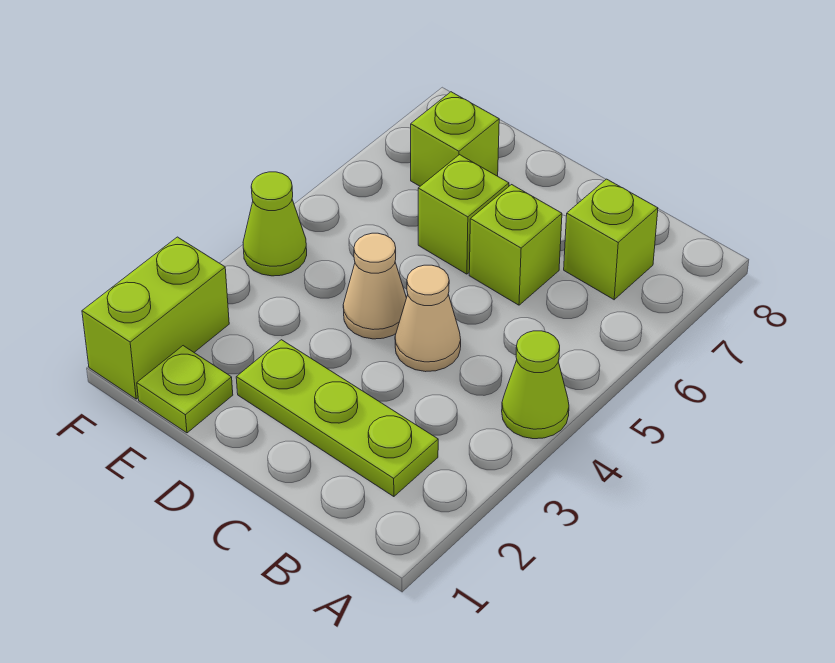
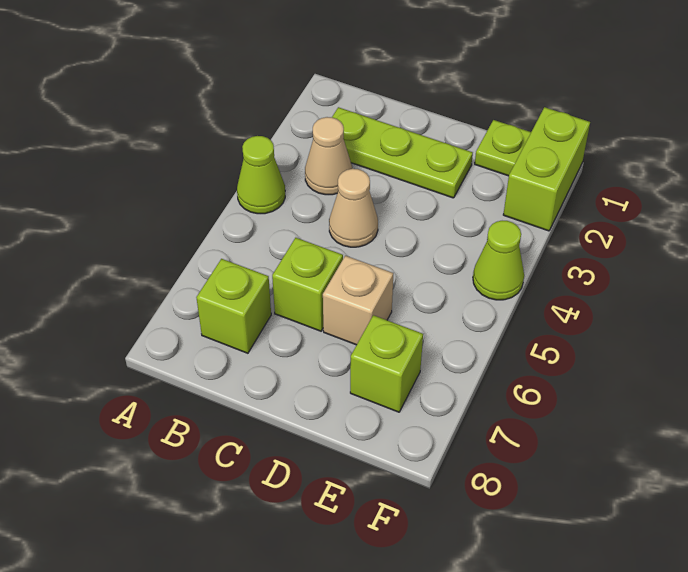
tan cone D4 level 1 -> tan cone B3 level 1
lime brick D6 level 1 -> tan brick D6 level 1

